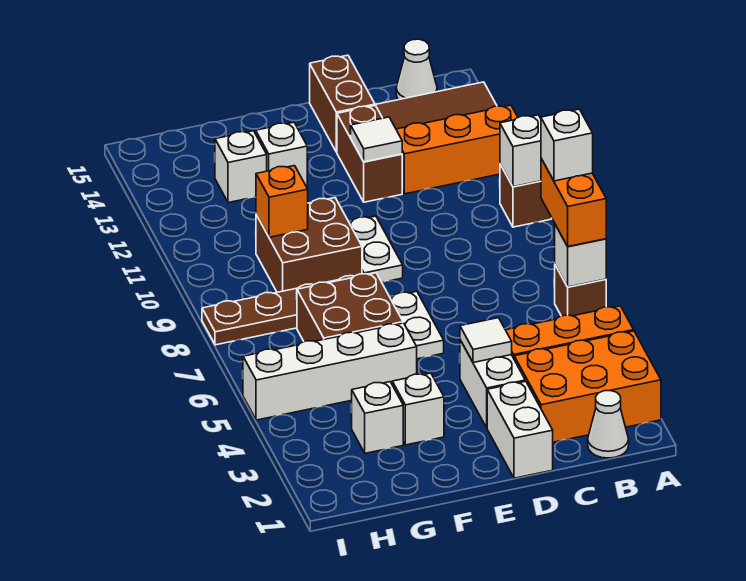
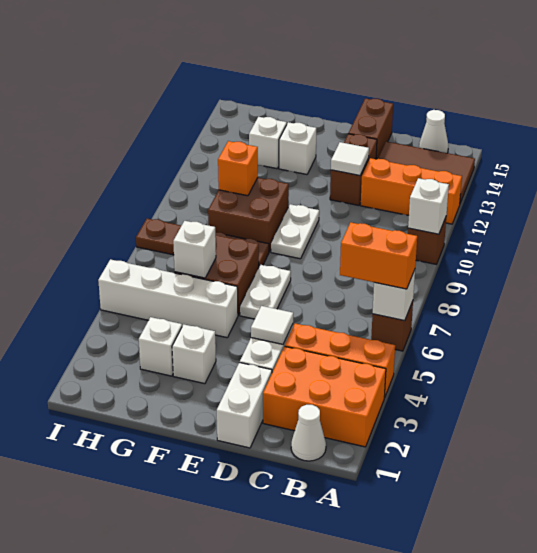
orange brick A6:A7 level 3 -> orange brick A6:B6 level 3
white brick A7 level 4 -> white brick G6 level 2

